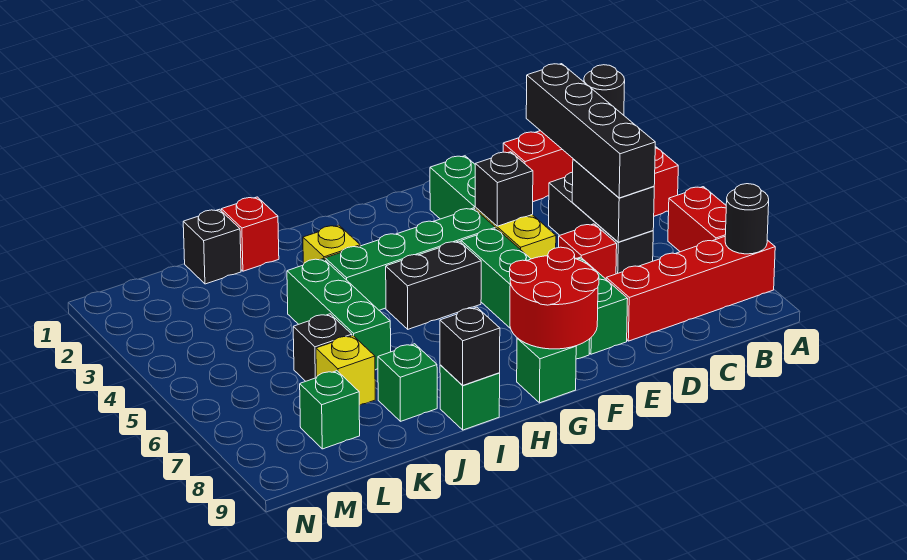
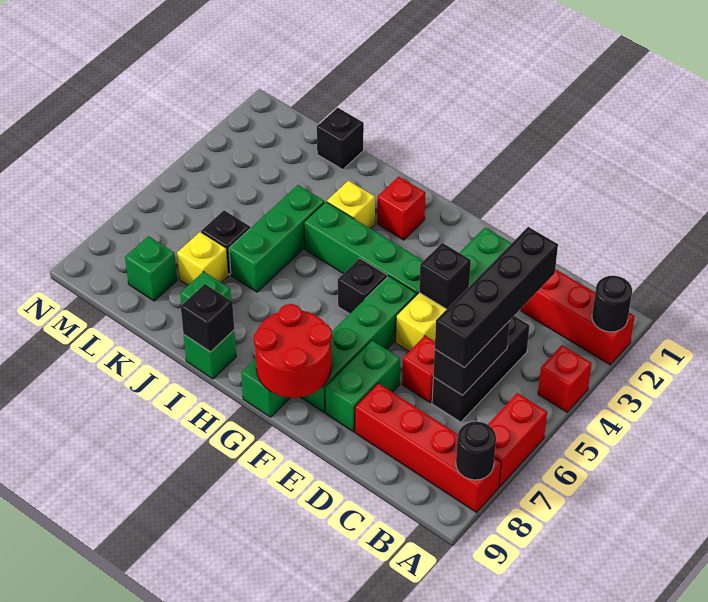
black brick G5:H5 level 1 -> black brick G5 level 1
red brick J1 level 1 -> red brick H2 level 1

